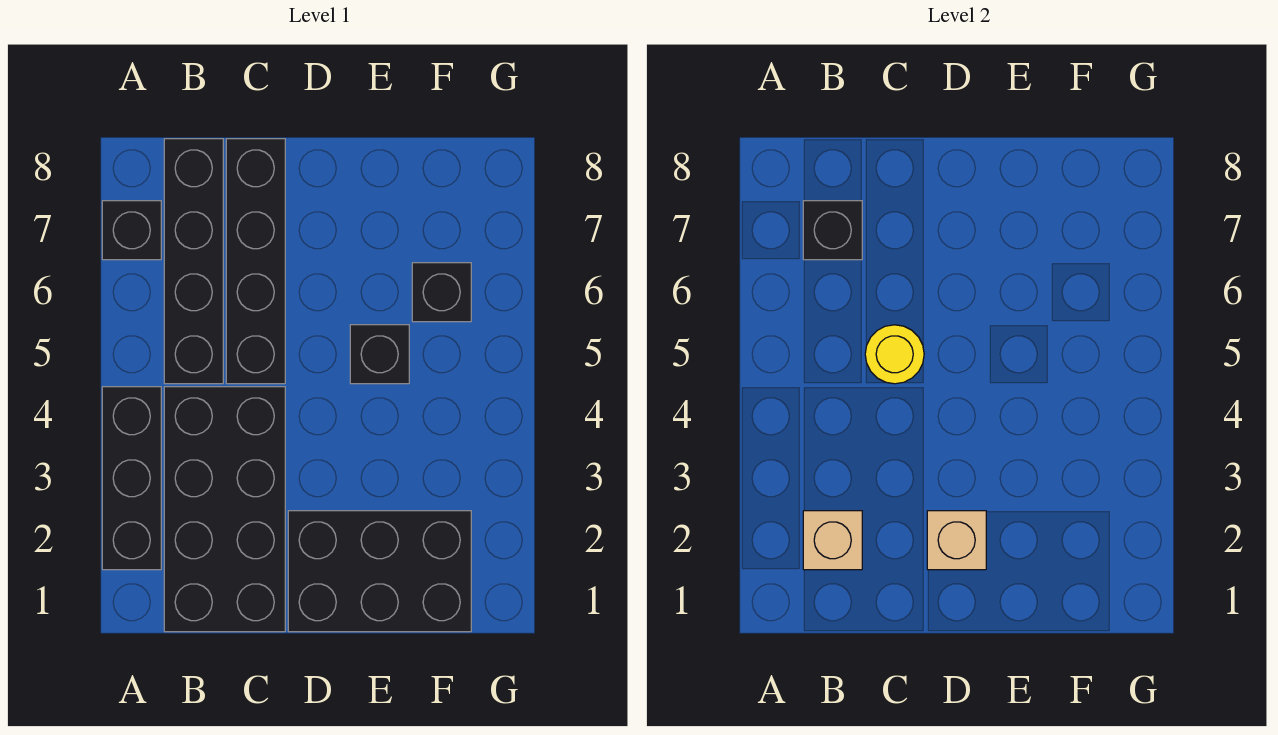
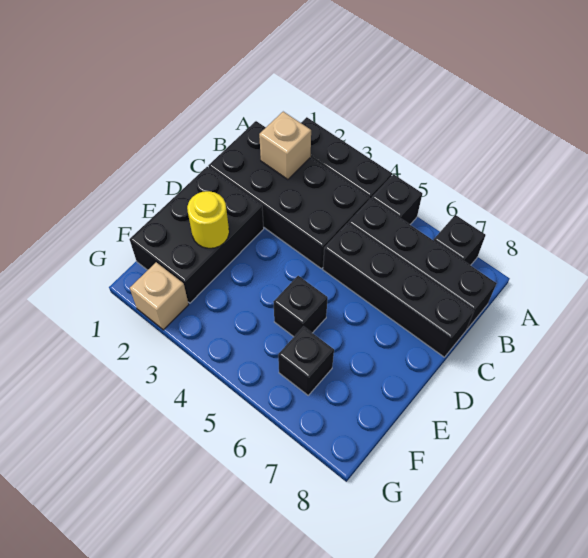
black brick B7 level 2 -> black brick A5 level 1
yellow round brick C5 level 2 -> yellow round brick E2 level 2
tan brick D2 level 2 -> tan brick G2 level 1

